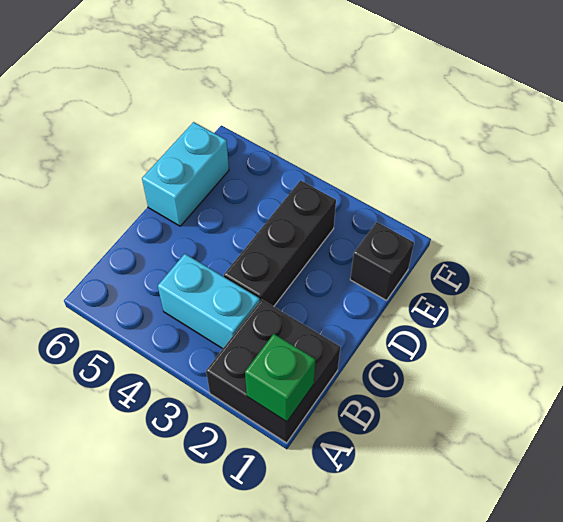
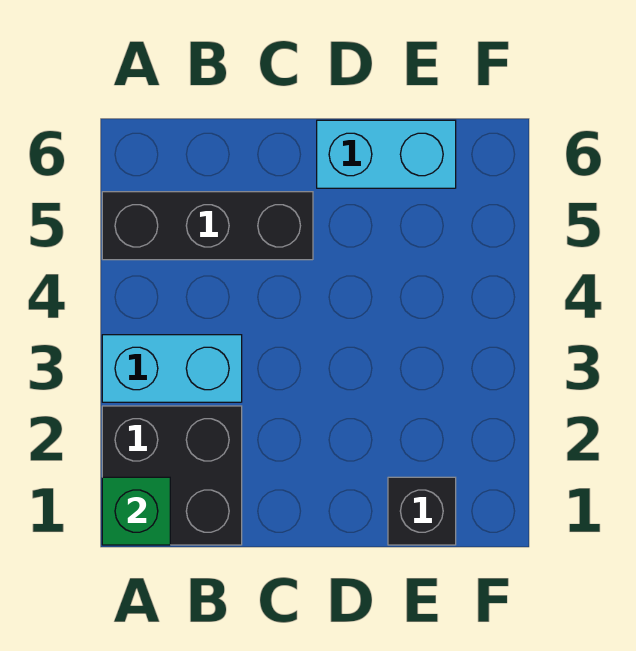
cyan brick B3:B4 level 1 -> cyan brick A3:B3 level 1
black brick C3:E3 level 1 -> black brick A5:C5 level 1

